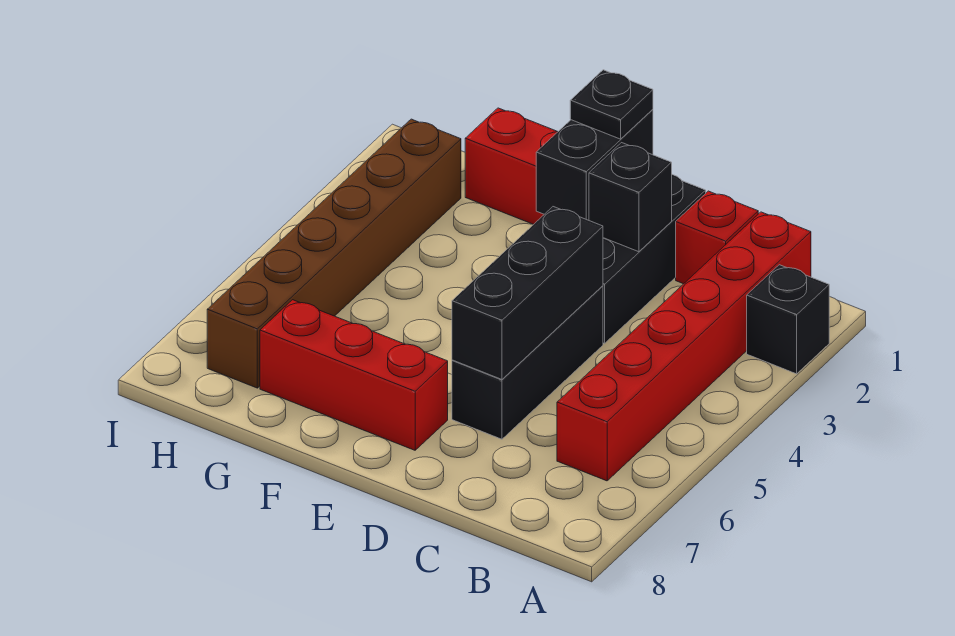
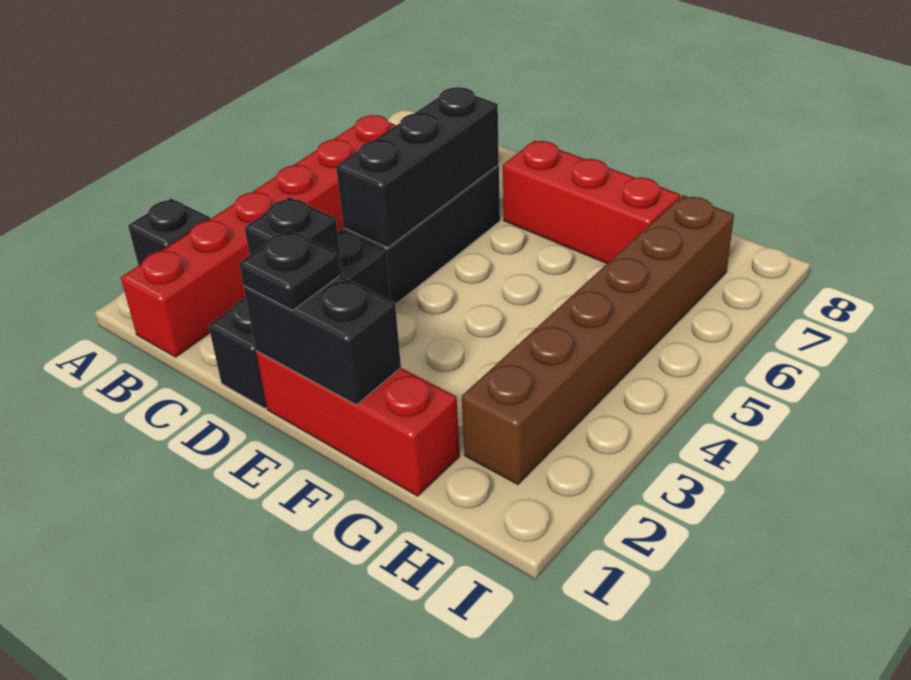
red brick C1 level 1 -> none
black brick E1:E2 level 2 -> black brick E1:F1 level 2

